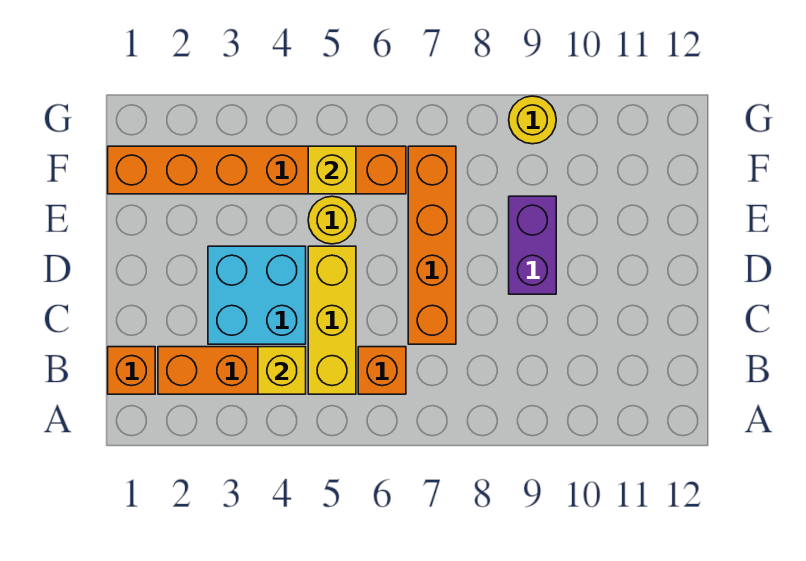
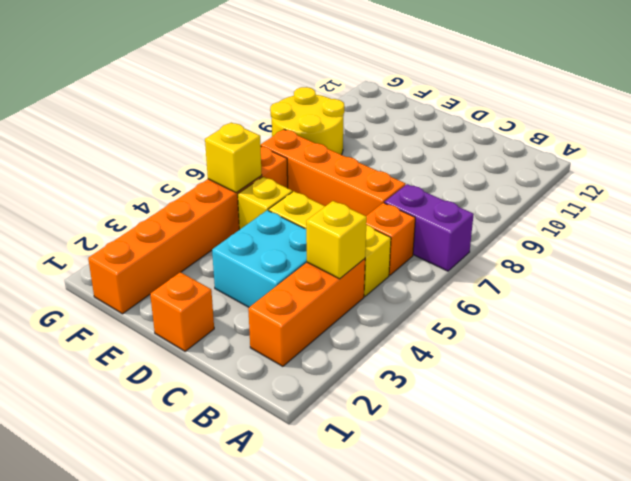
orange brick B1 level 1 -> orange brick D1 level 1
purple brick D9:E9 level 1 -> purple brick A7:B7 level 1
yellow round brick E5 level 1 -> yellow brick E5 level 1
yellow round brick G9 level 1 -> yellow round brick F8:G9 level 1

